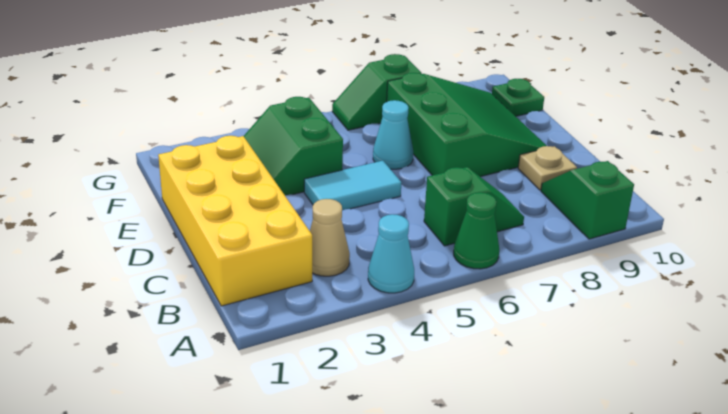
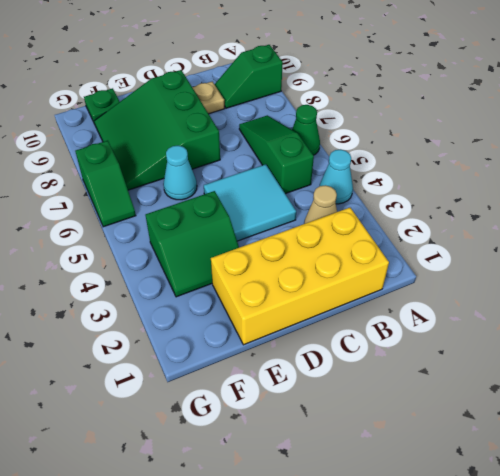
green slope B6:B7 level 1 top 6 -> green slope B5:B7 level 1 top 5
cyan tile D4:D5 level 1 -> cyan tile C4:D5 level 1
green slope D7:F9 level 1 top 7 -> green slope D7:F9 level 1 top D

